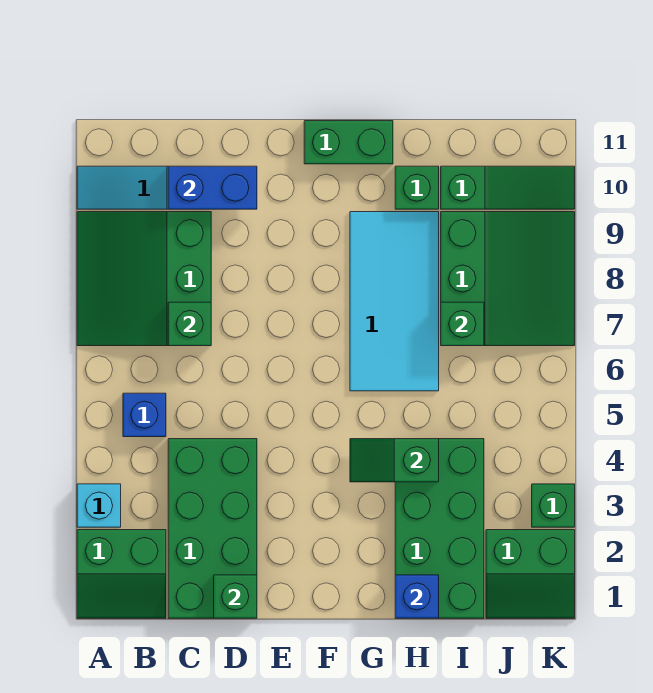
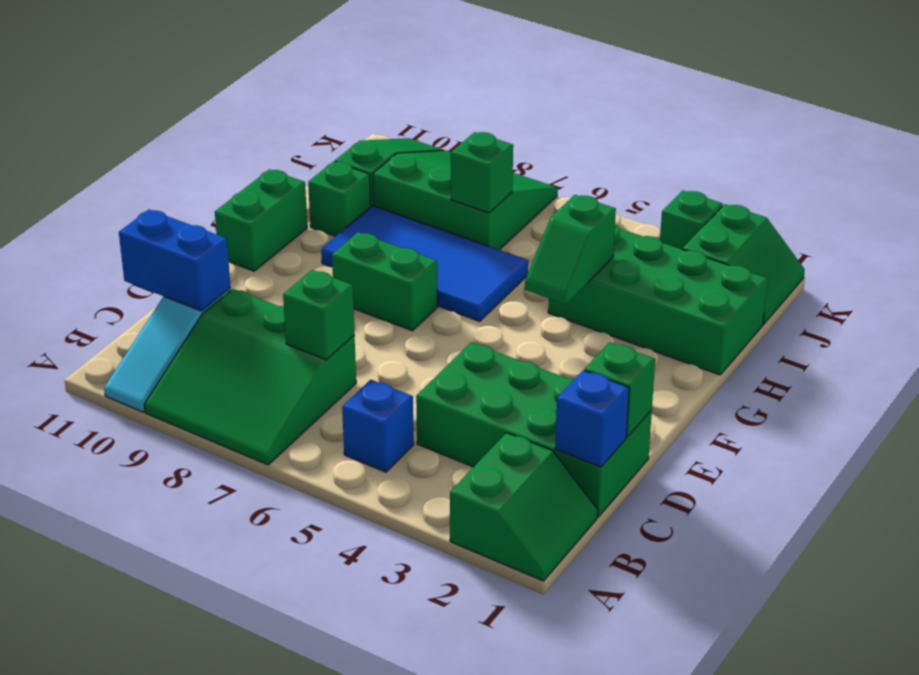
cyan brick A3 level 1 -> none
blue brick C10:D10 level 2 -> blue brick C10:C11 level 2
none -> green brick F7:F8 level 1
cyan tile G6:H9 level 1 -> blue tile G6:H9 level 1
blue brick H1 level 2 -> blue brick C1 level 2

